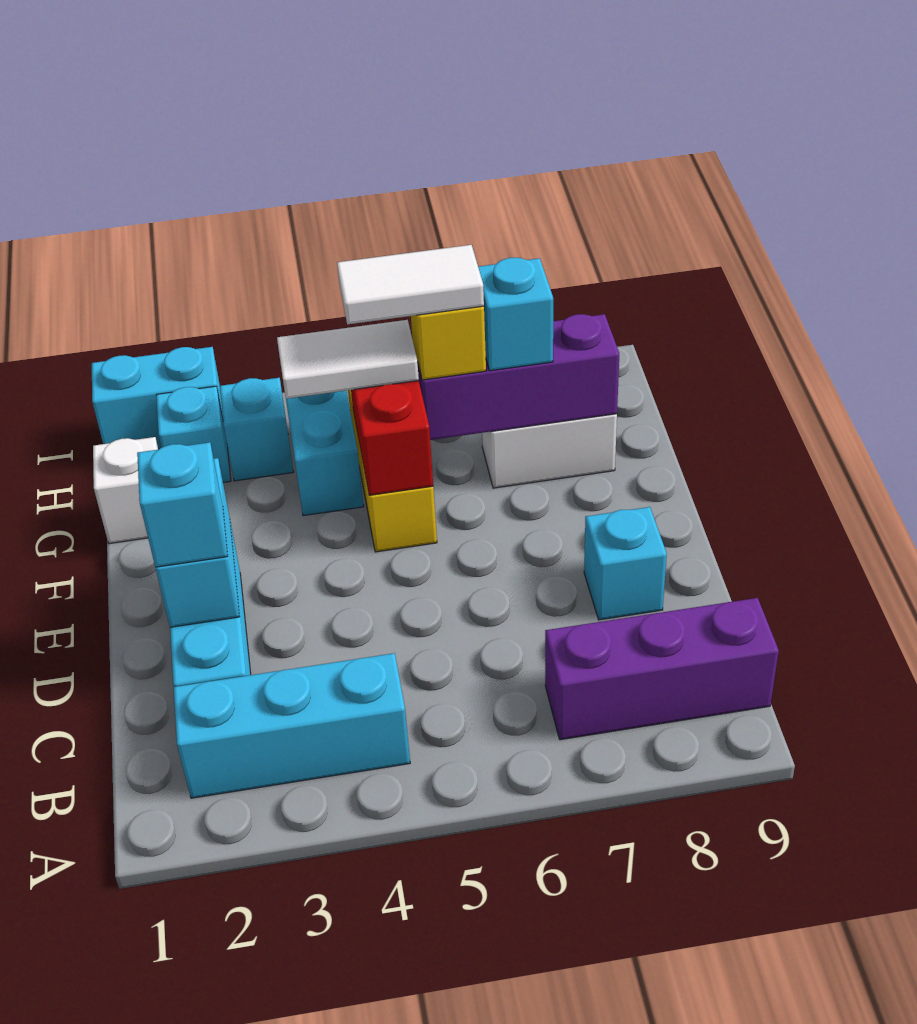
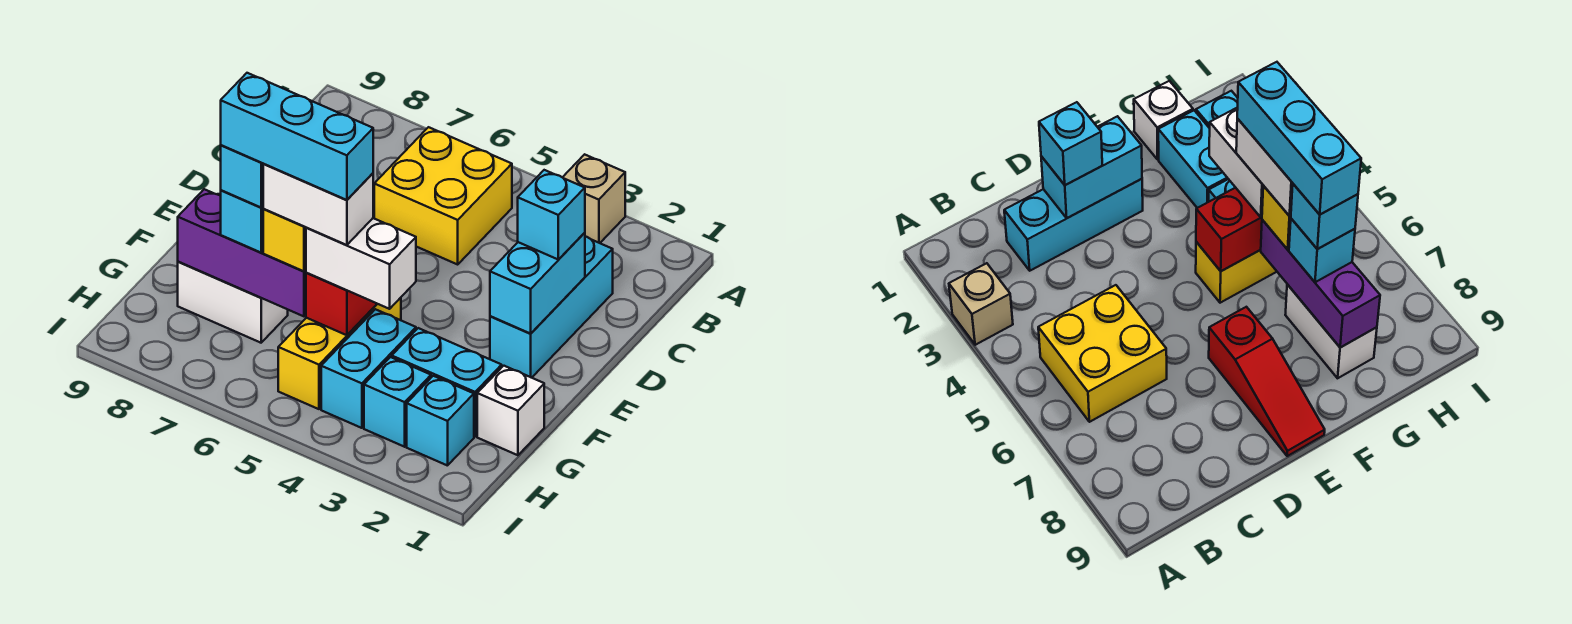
none -> tan brick A3 level 1
cyan brick B2:B4 level 1 -> cyan brick G5:G7 level 5
none -> yellow brick B5:C6 level 1
purple brick B7:B9 level 1 -> none
cyan brick D8 level 1 -> cyan brick G7 level 4
none -> red slope E7:E9 level 1 top 7
white tile G4:G5 level 3 -> white brick G4:G5 level 3
white tile G5:G6 level 4 -> white brick G5:G6 level 4
cyan brick I1:I2 level 1 -> cyan brick G2:G3 level 1

